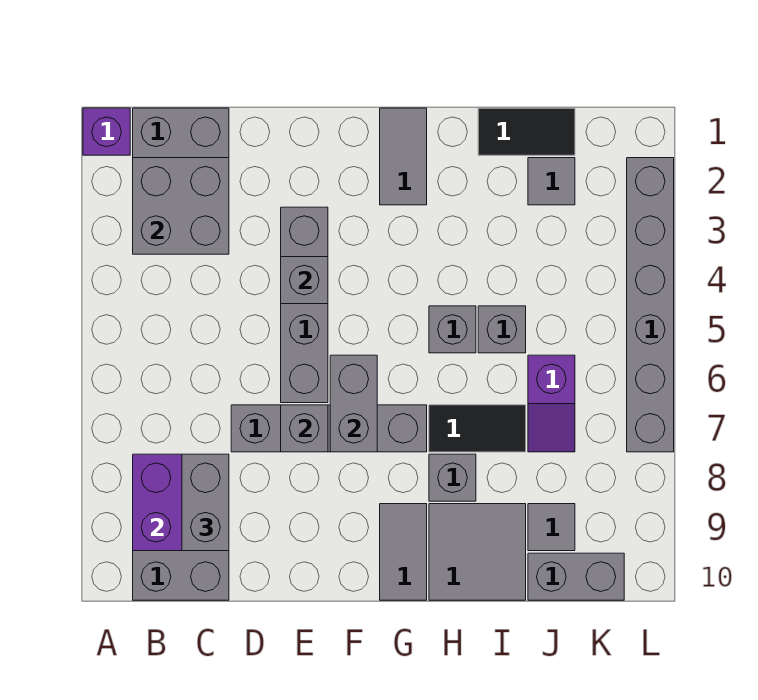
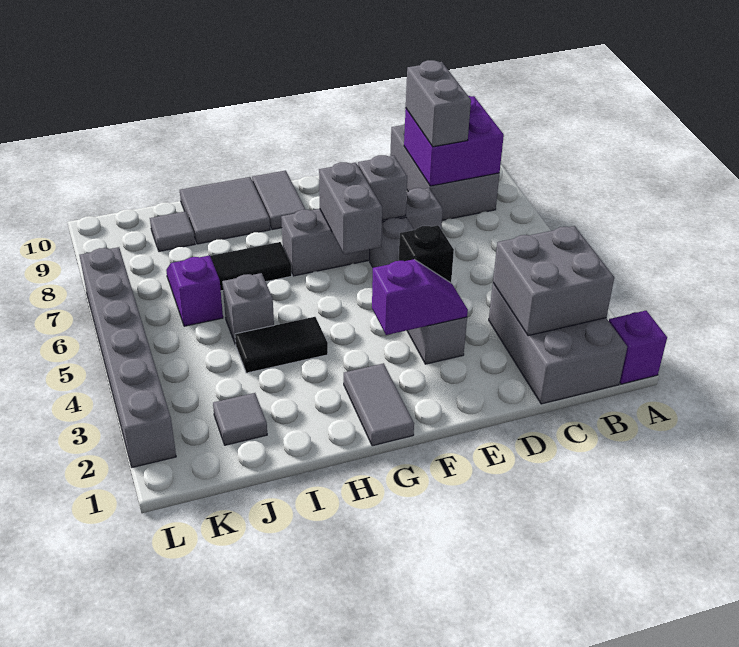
none -> purple slope E3:F3 level 2 top F
grey brick E4 level 2 -> black brick E4 level 2
grey brick H5 level 1 -> none
grey brick H8 level 1 -> none
black tile I1:J1 level 1 -> black tile H4:I4 level 1
grey brick J10:K10 level 1 -> none

